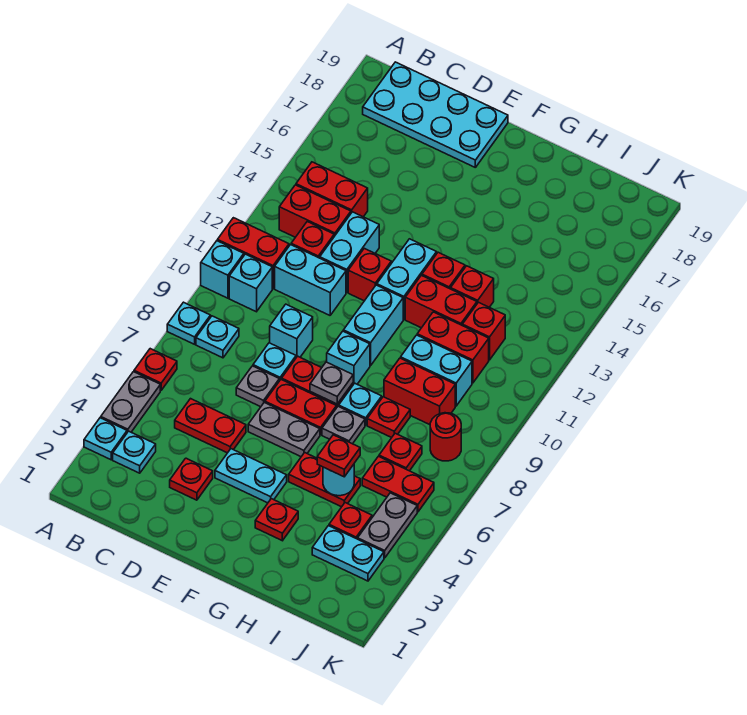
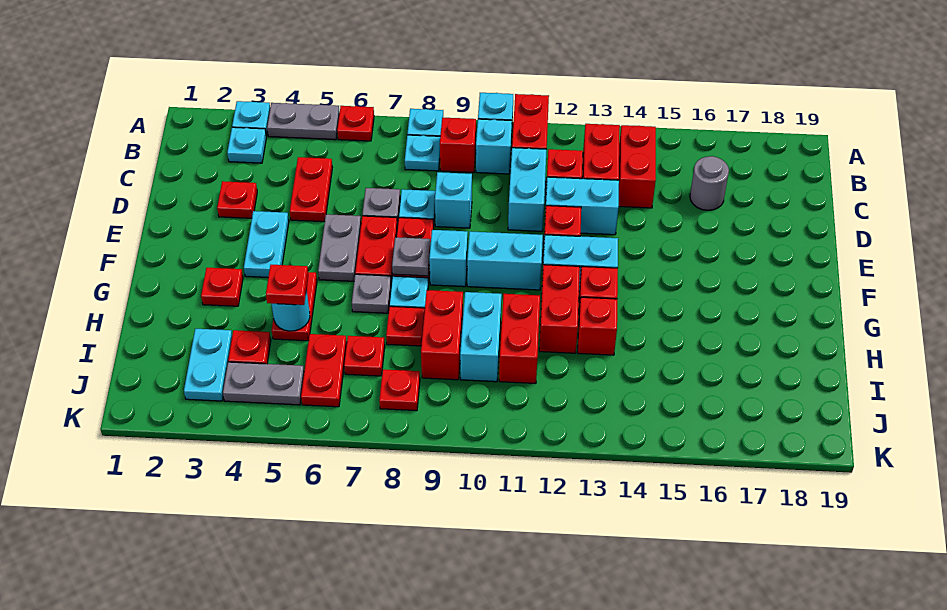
cyan plate B18:E19 level 1 -> none
none -> grey round brick C16 level 1
red brick I12 level 1 -> red brick B9 level 1
red round brick J8 level 1 -> red plate J8 level 1

